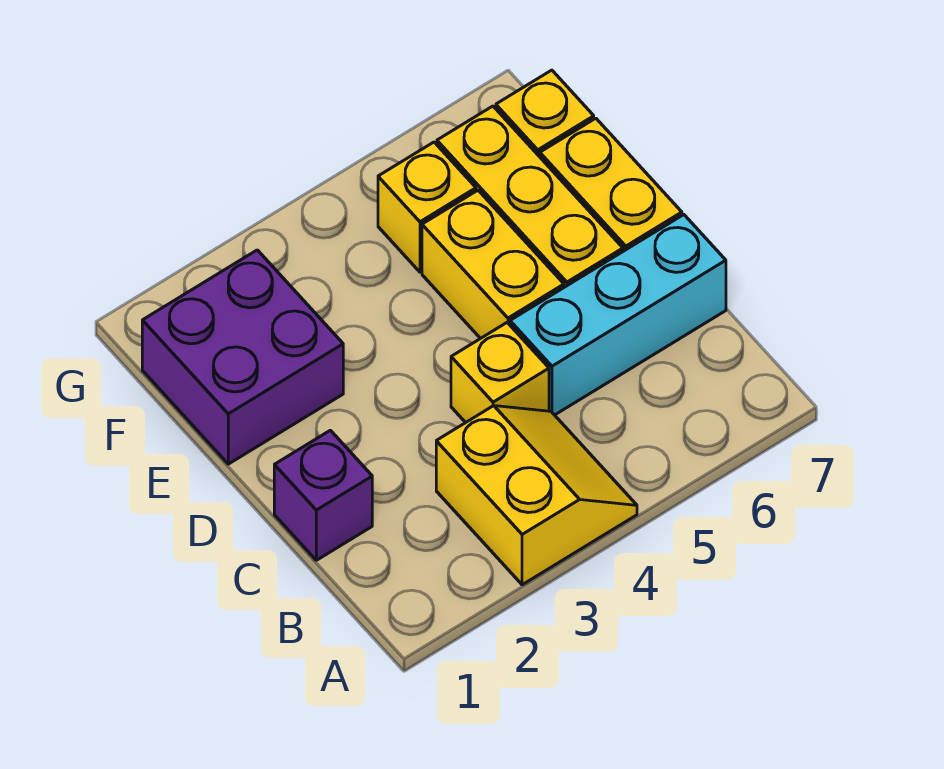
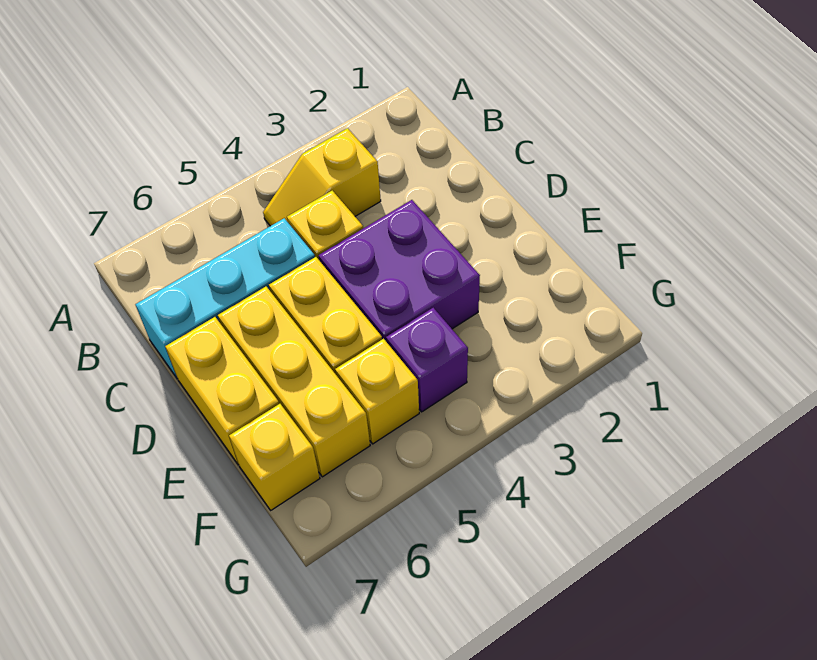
yellow slope A3:B4 level 1 top 3 -> yellow slope B3:B4 level 1 top 3
purple brick C1 level 1 -> purple brick F4 level 1
purple brick E1:F2 level 1 -> purple brick D3:E4 level 1

